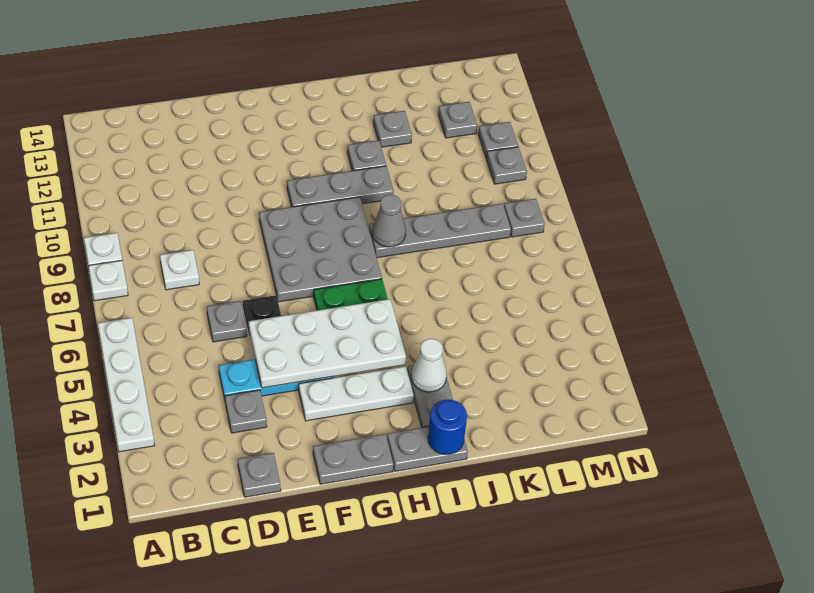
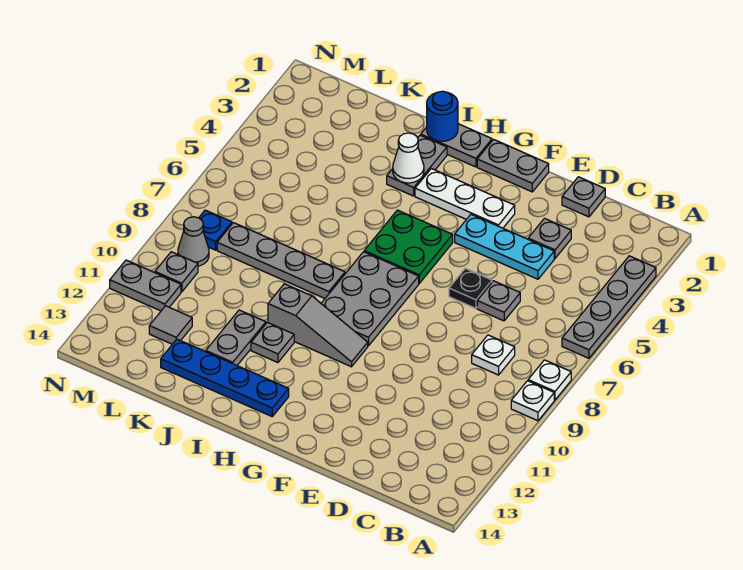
white plate A3:A6 level 1 -> grey plate A3:A6 level 1
white plate E4:H5 level 2 -> none
grey plate F7:H9 level 1 -> grey plate G7:H9 level 1
grey plate G10:I10 level 1 -> grey slope G10:I10 level 1 top I
none -> blue plate H13:K13 level 1
grey cone I8 level 2 -> grey cone M9 level 1
grey plate J12 level 1 -> grey plate J11:J12 level 1
grey plate L12 level 1 -> grey tile L12 level 1
grey plate M8 level 1 -> blue plate M8 level 1
grey plate M11 level 1 -> grey plate M11:N11 level 1

